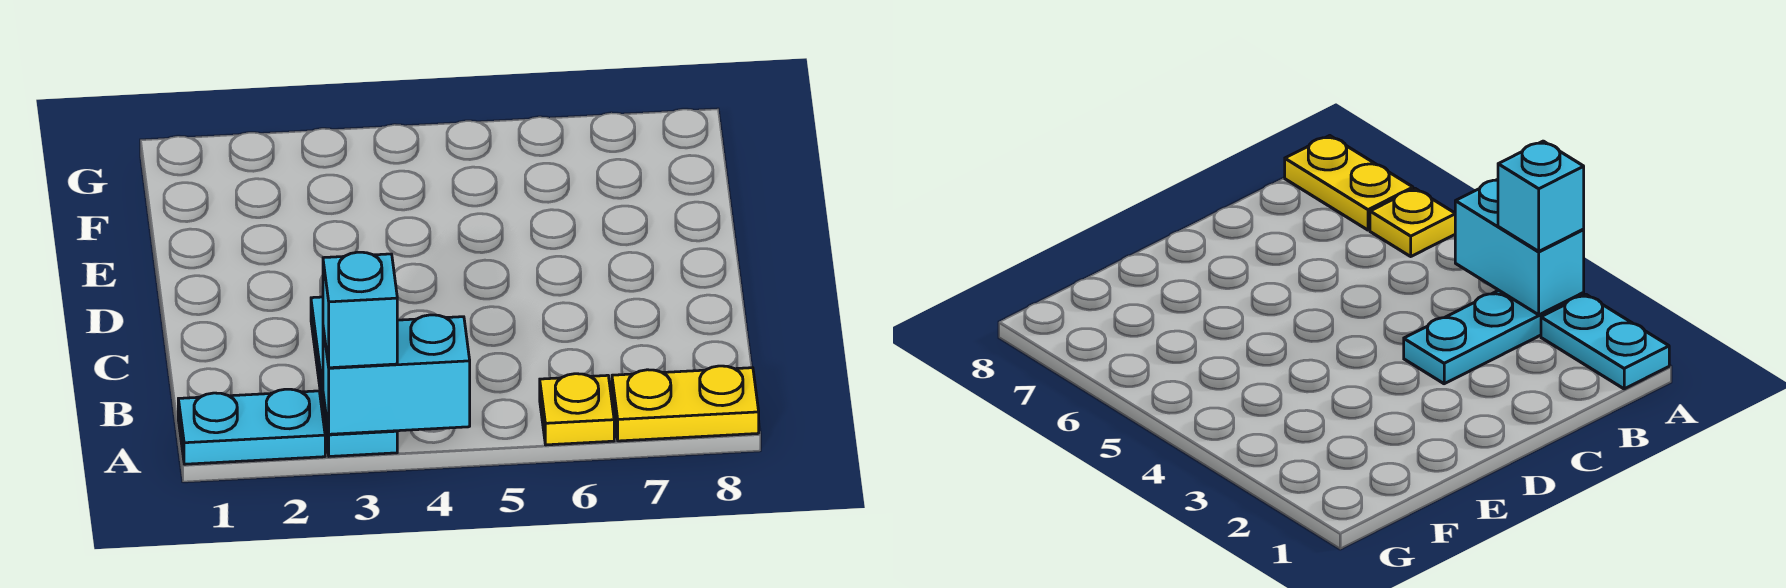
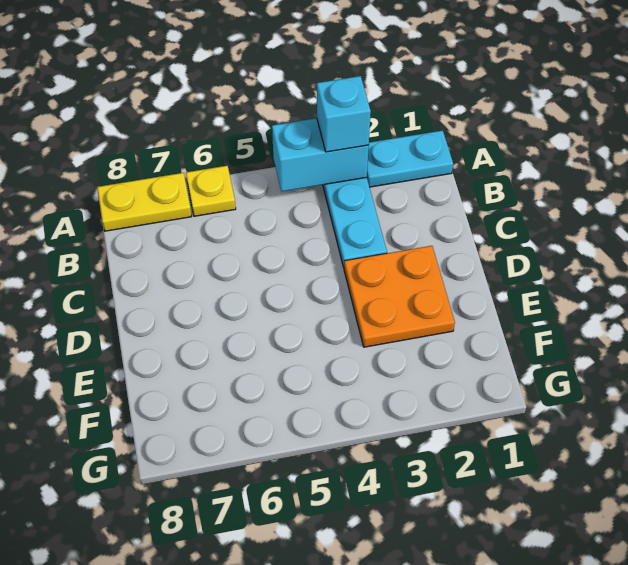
none -> orange plate D2:E3 level 1

